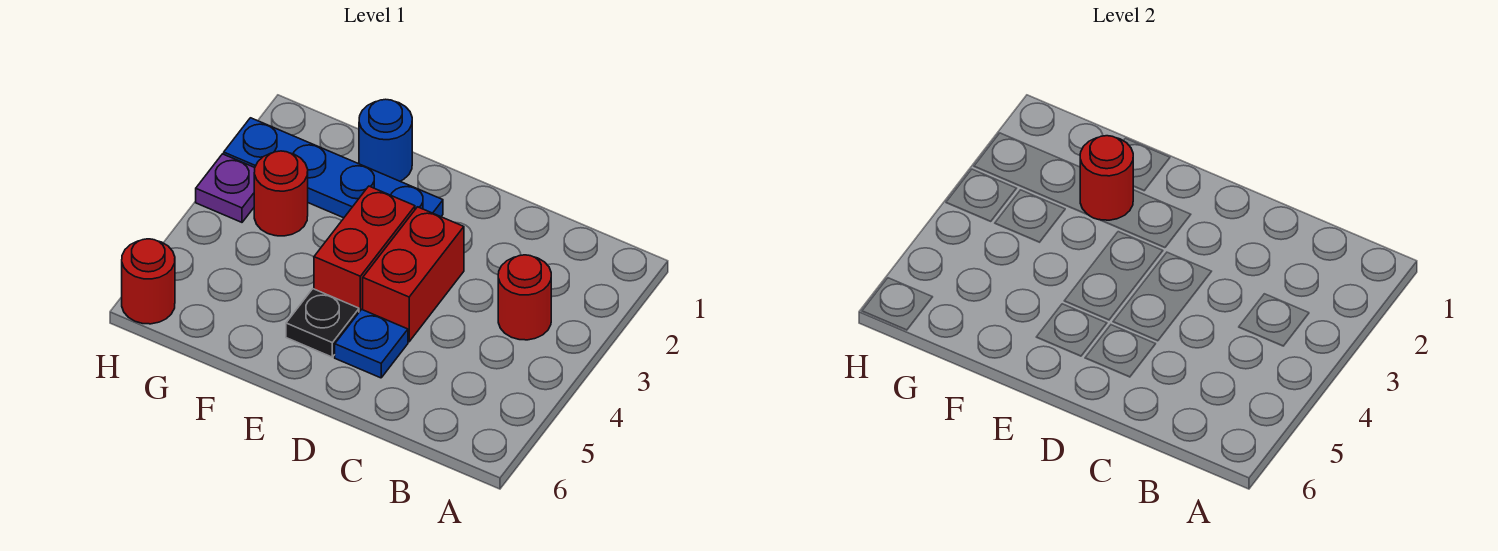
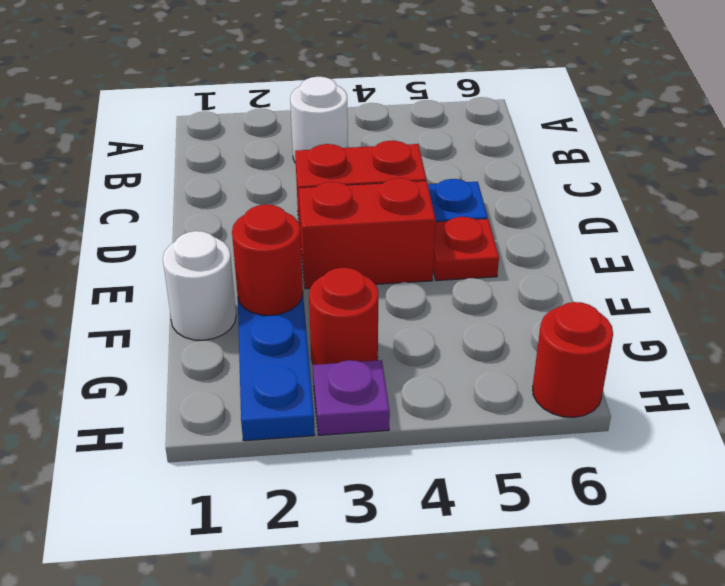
red round brick B3 level 1 -> white round brick B3 level 1
black plate E5 level 1 -> red plate E5 level 1
blue round brick F1 level 1 -> white round brick F1 level 1

